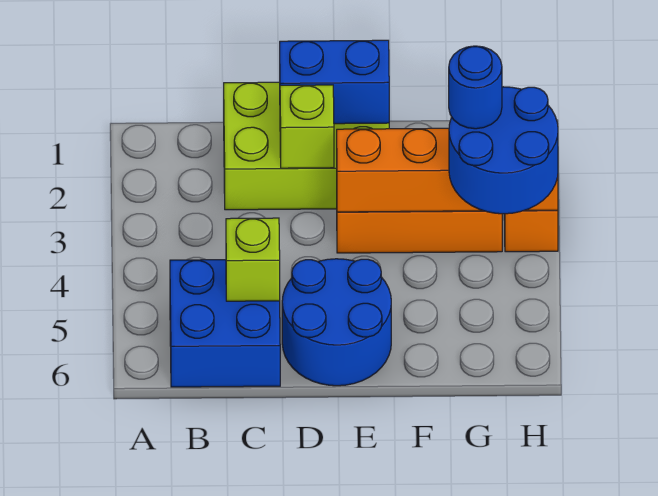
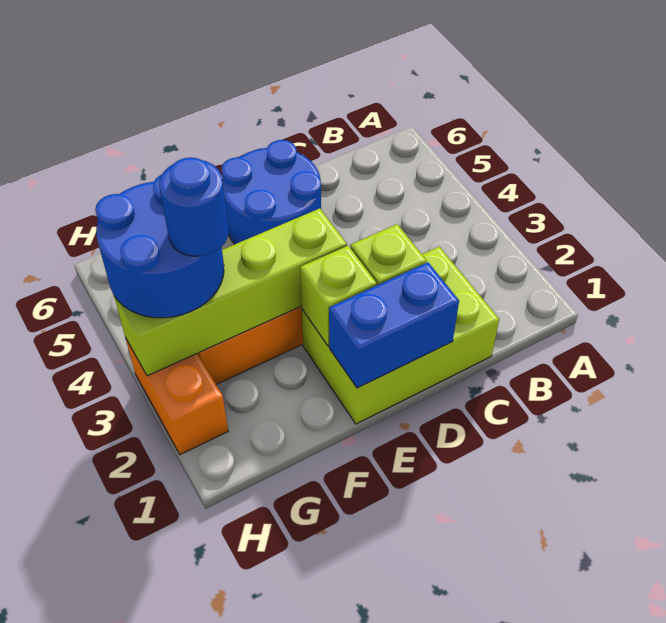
blue brick B5:C6 level 1 -> none
lime brick C5 level 2 -> lime brick E2 level 2
orange brick E3:H3 level 2 -> lime brick E3:H3 level 2

